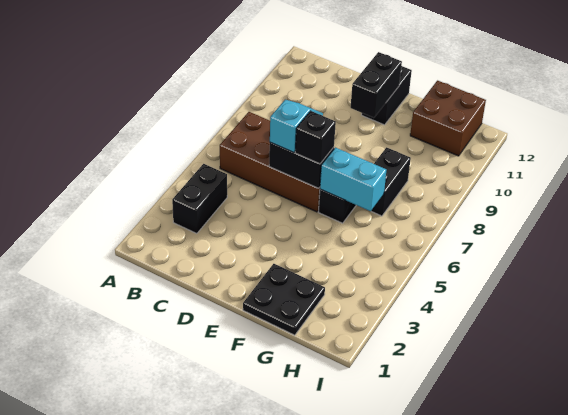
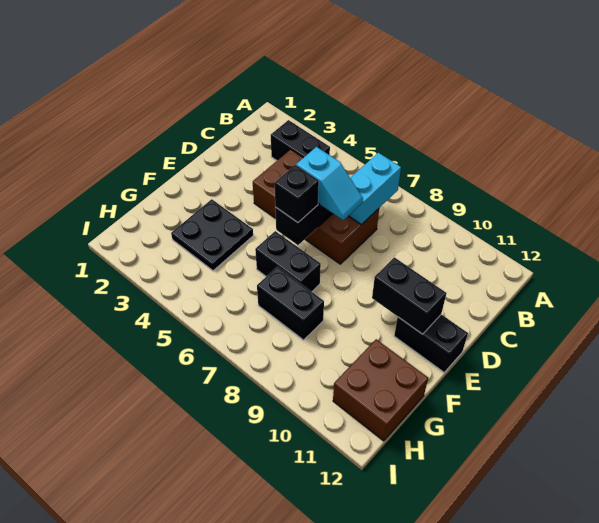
brown brick B6:E7 level 1 -> brown brick C4:D7 level 1
black plate F1:G2 level 1 -> black plate F3:G4 level 1
cyan brick F6:G6 level 2 -> cyan brick B7:C7 level 2

